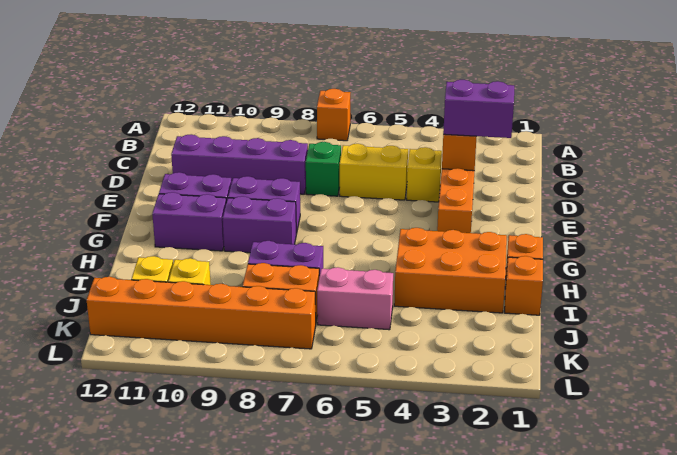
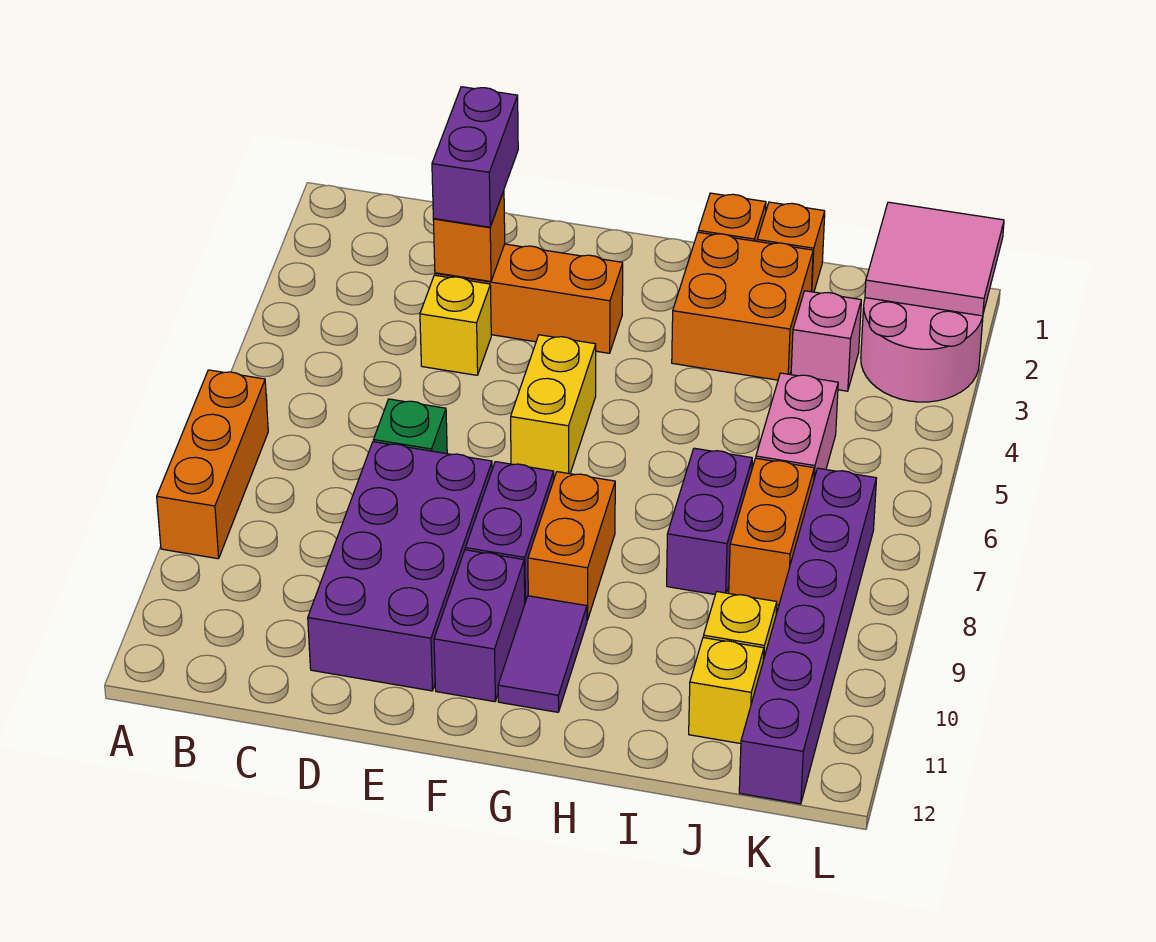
orange brick A7 level 1 -> orange brick A7:A9 level 1
yellow brick D5:D6 level 1 -> yellow brick F5:F6 level 1
purple brick D8:D11 level 1 -> purple brick D8:E11 level 1
purple brick G8:G9 level 1 -> orange brick G8:G9 level 1
purple brick G10:G11 level 1 -> purple tile G10:G11 level 1
orange brick H2:I4 level 1 -> orange brick H2:I3 level 1
none -> pink brick J3 level 1
none -> pink tile K1:L2 level 2
none -> pink round brick K2:L3 level 1
orange brick K7:K12 level 1 -> purple brick K7:K12 level 1

